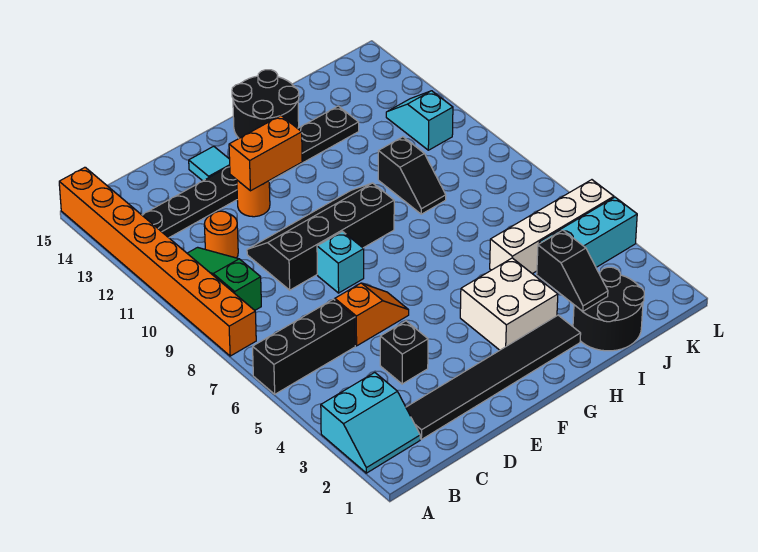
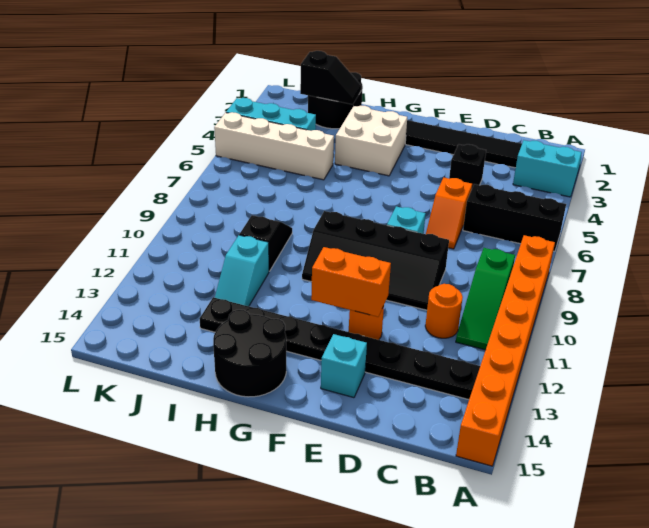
orange slope D6:E6 level 1 top D -> orange slope D6:D7 level 1 top 6
cyan tile E14 level 1 -> cyan brick E14 level 1
black slope I2:I3 level 2 top 3 -> black slope I2:J2 level 2 top J
cyan slope K11:K12 level 1 top 11 -> cyan slope I11:I12 level 1 top 11

